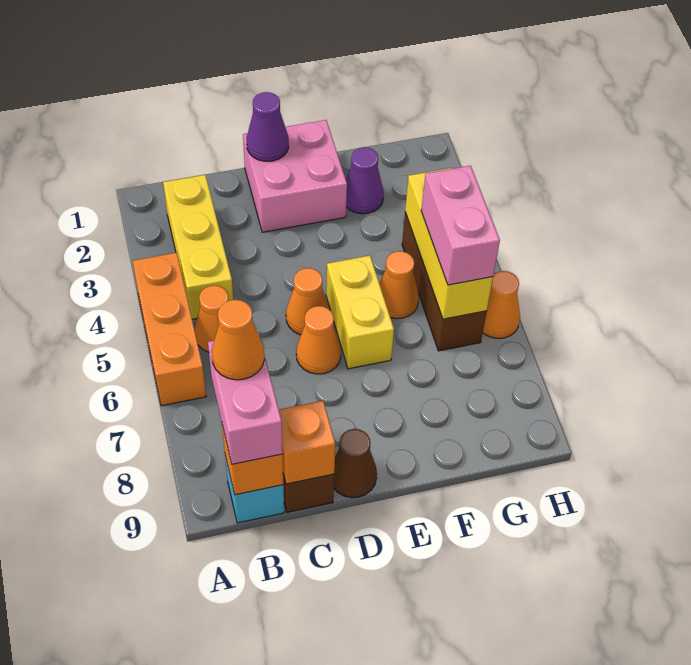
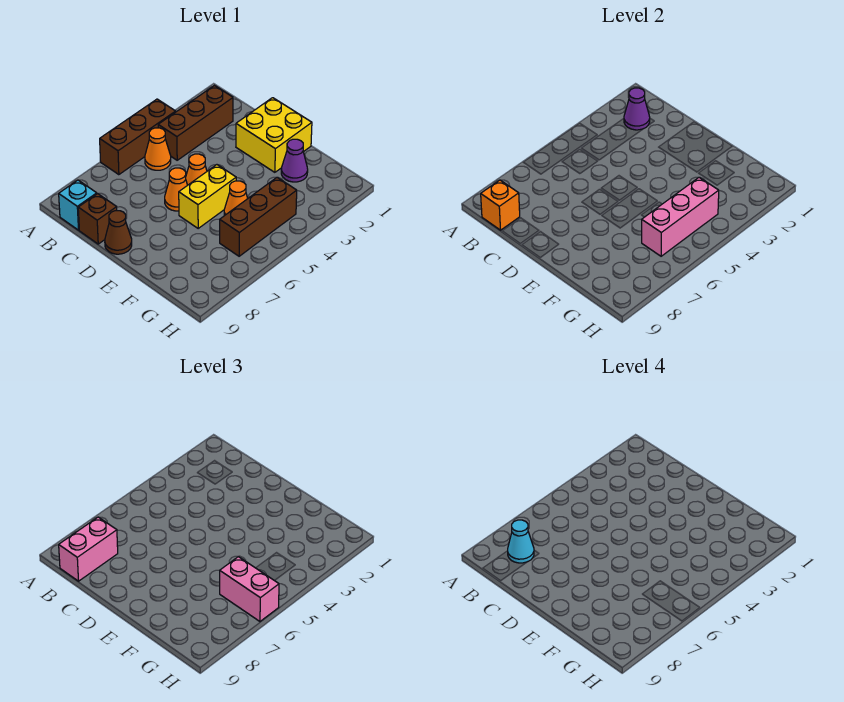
orange brick A4:A6 level 1 -> brown brick A4:A6 level 1
yellow brick B2:B4 level 1 -> brown brick B2:B4 level 1
orange cone B8 level 4 -> cyan cone B8 level 4
orange brick C9 level 2 -> none
pink brick D1:E2 level 1 -> yellow brick D1:E2 level 1
purple cone D1 level 2 -> purple cone B2 level 2
yellow brick G4:G6 level 2 -> pink brick G4:G6 level 2
pink brick G5:G6 level 3 -> pink brick G6:H6 level 3
orange cone H6 level 1 -> none

